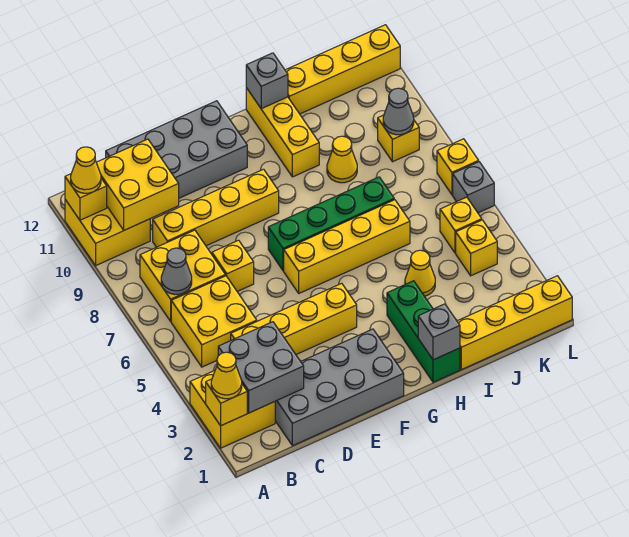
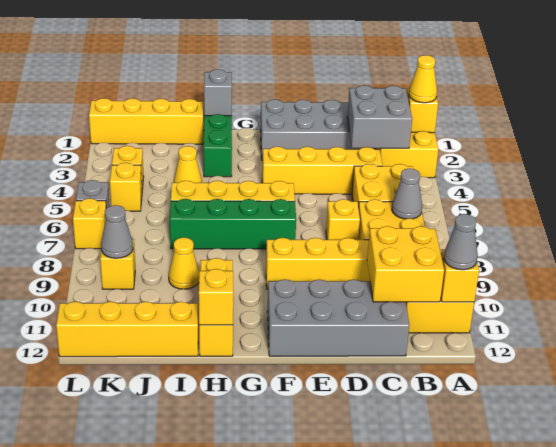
yellow cone A11 level 3 -> grey cone A11 level 3
grey brick H12 level 2 -> yellow brick H12 level 2

